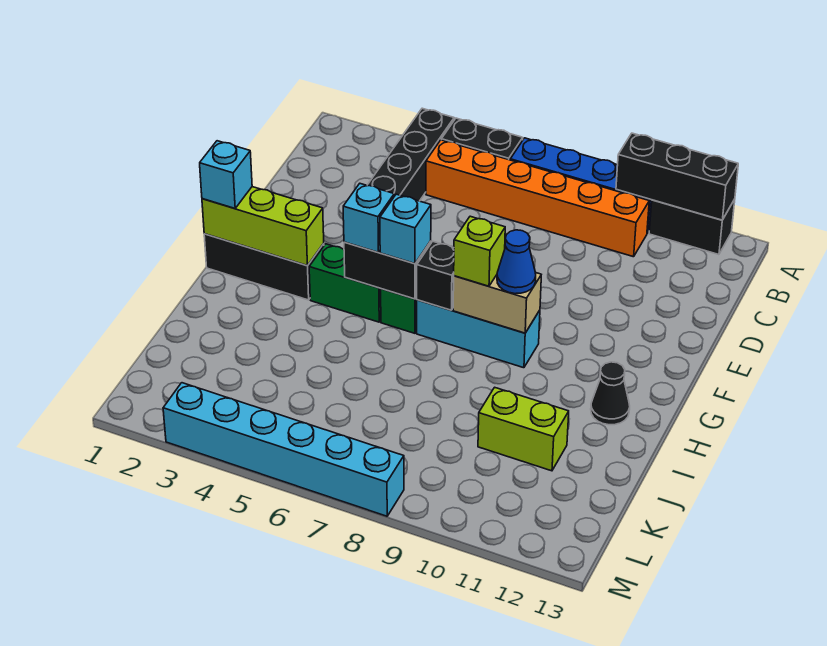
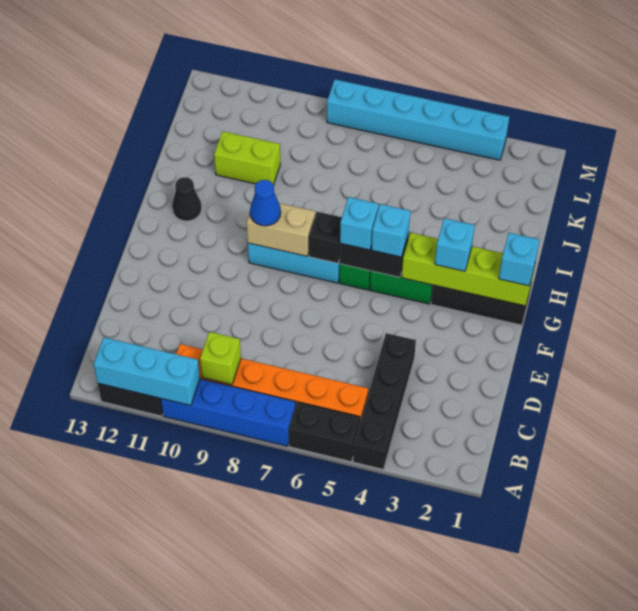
black brick A10:A12 level 2 -> cyan brick A10:A12 level 2
lime brick G1:G3 level 2 -> lime brick G1:G4 level 2
none -> cyan brick G3 level 3
lime brick G8 level 3 -> lime brick B9 level 2

